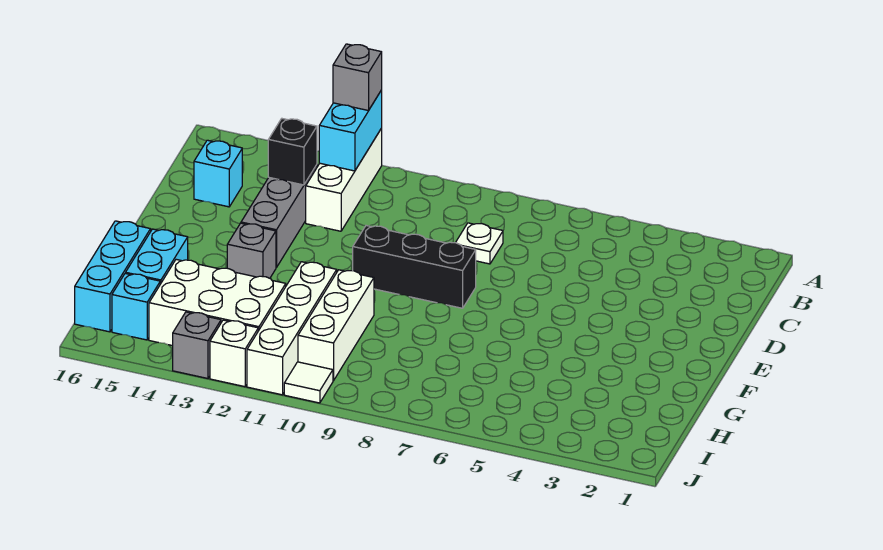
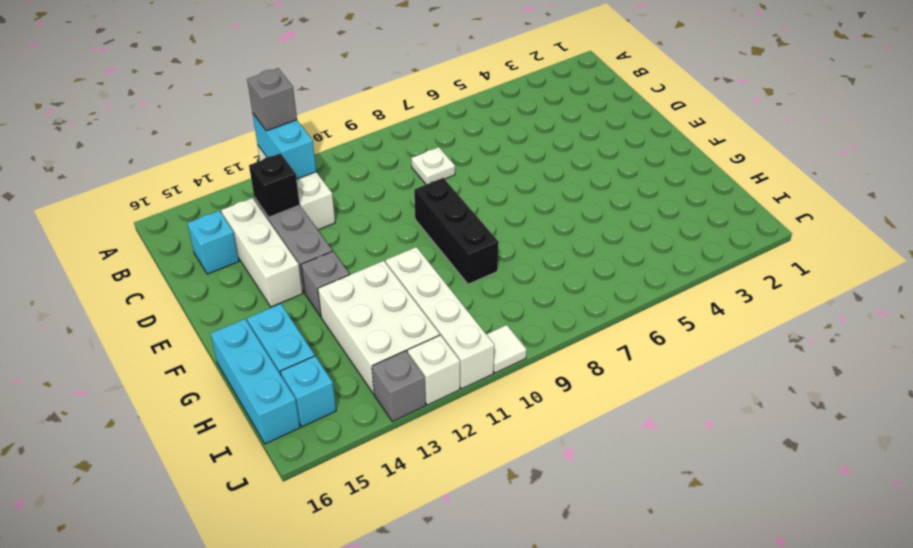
black brick E8:E10 level 1 -> black brick E9:G9 level 1
white brick G10:I10 level 1 -> white brick C14:E14 level 1
white brick H12:I14 level 1 -> white brick G12:I13 level 1

